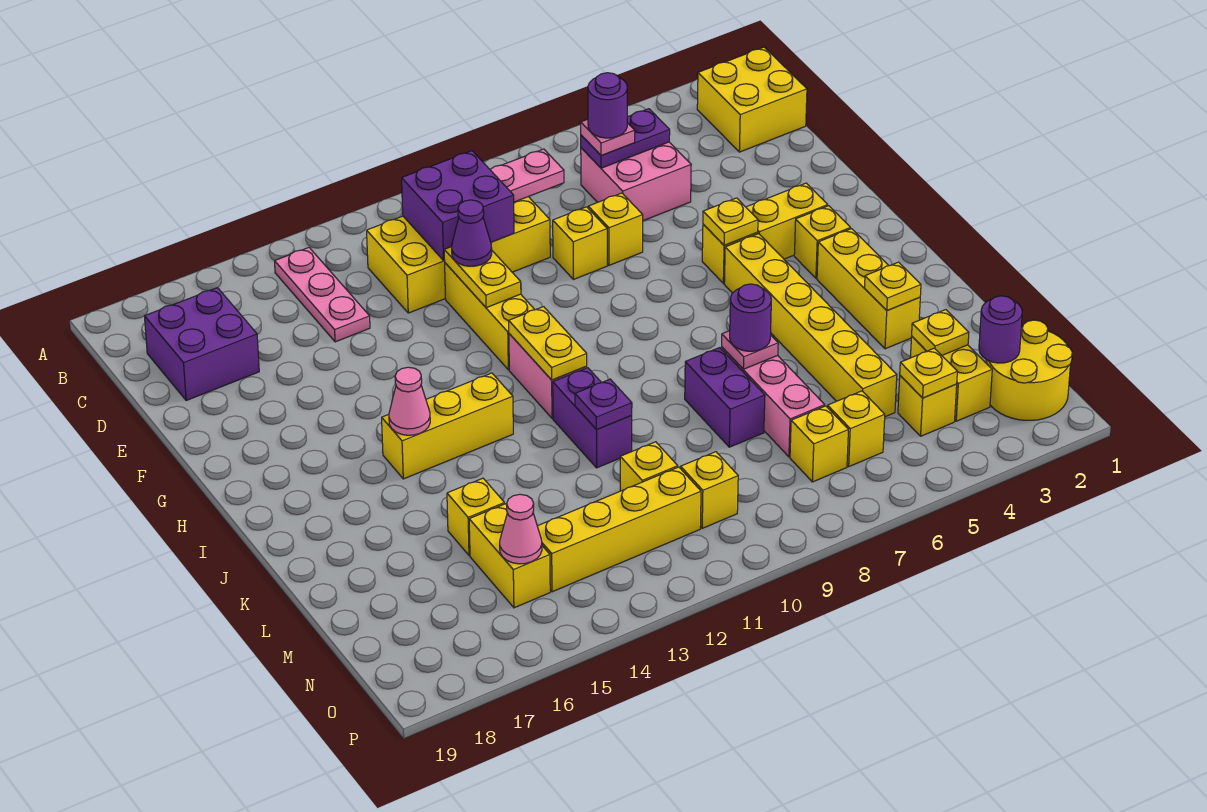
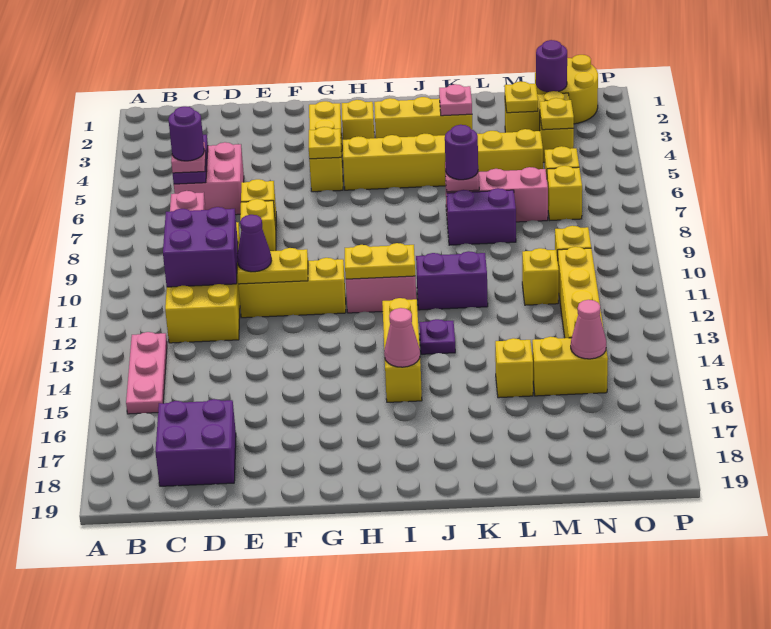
yellow brick B1:C2 level 1 -> none
pink plate B14:D14 level 1 -> pink plate B13:B15 level 1
yellow plate K3 level 2 -> pink plate K3 level 2
purple plate K11 level 2 -> purple plate J13 level 1

